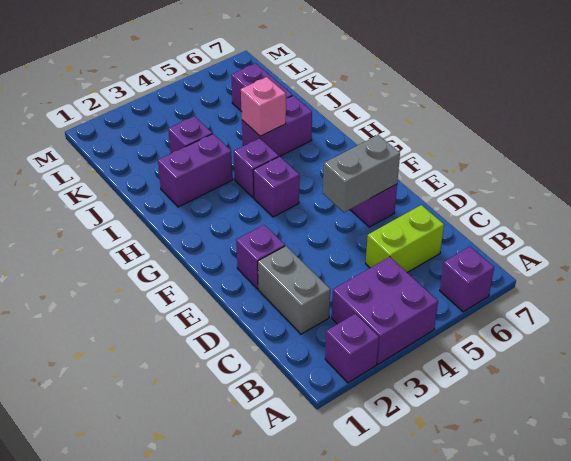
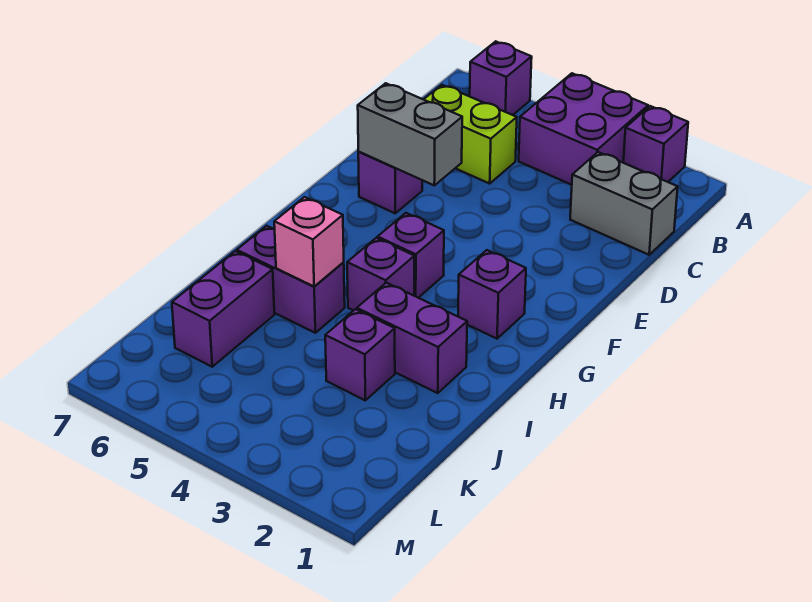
grey brick C2:D2 level 1 -> grey brick C1:C2 level 1
purple brick E2 level 1 -> purple brick G2 level 1

